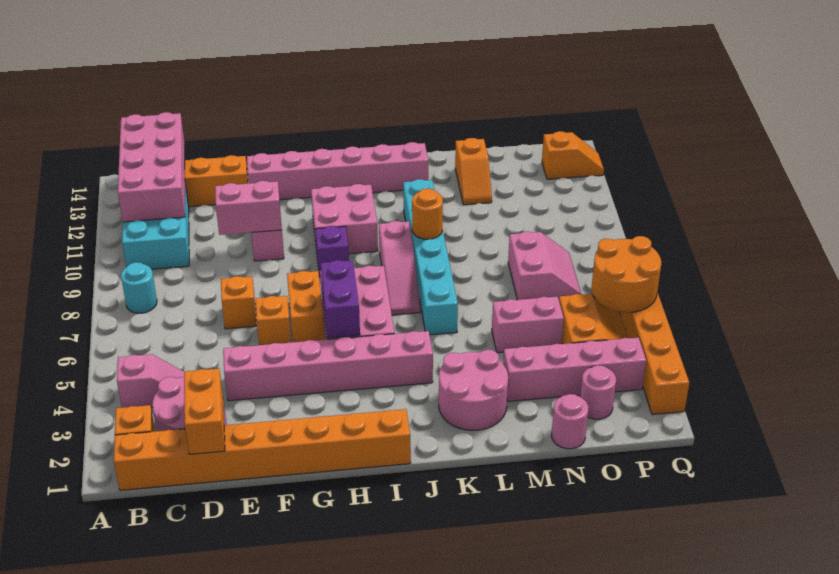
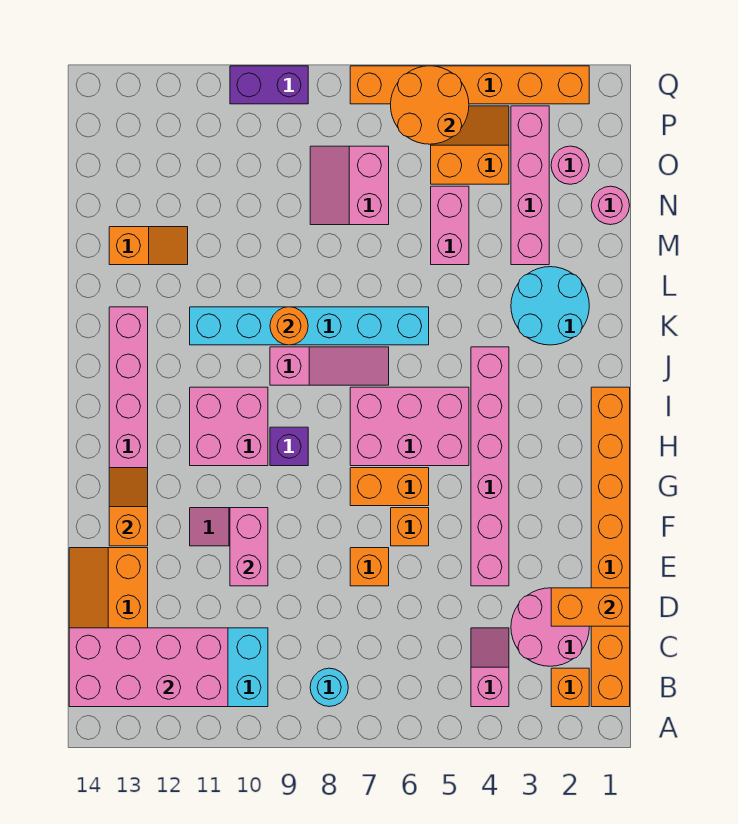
purple brick H5:H6 level 2 -> purple brick Q9:Q10 level 1
pink round brick K2:L3 level 1 -> cyan round brick K2:L3 level 1
pink slope N7:O8 level 1 top N -> pink slope N7:O8 level 1 top 7
orange slope P13:Q13 level 1 top P -> orange slope F13:G13 level 2 top F

